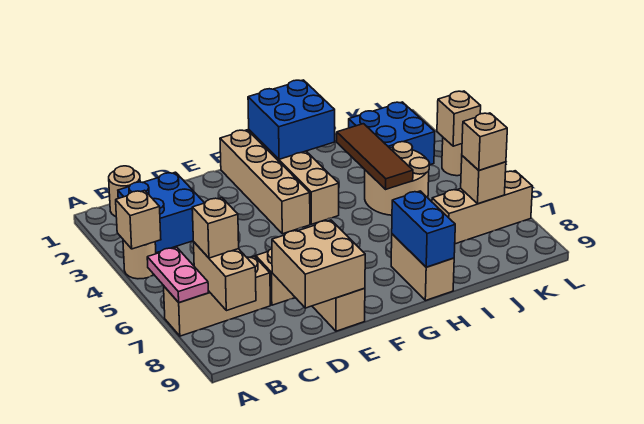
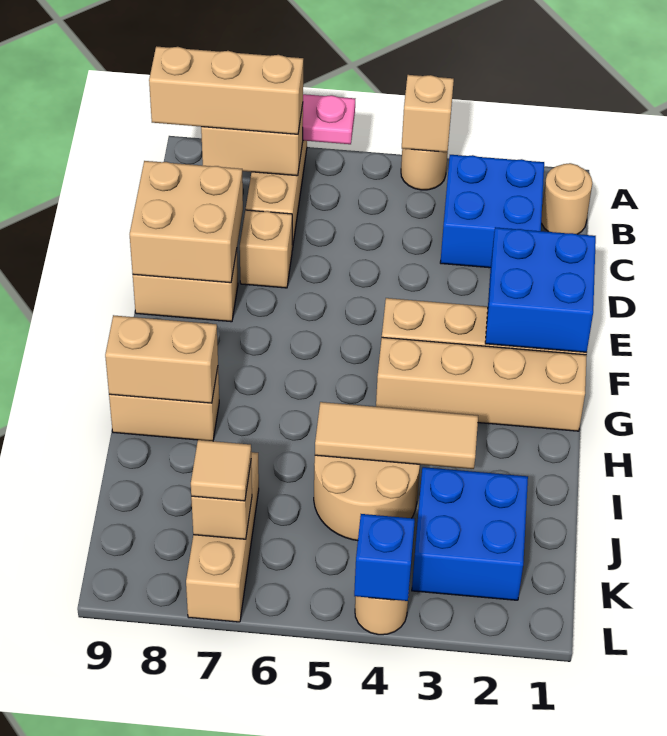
tan brick B7 level 3 -> tan brick B7:B9 level 3
blue brick G1:H2 level 2 -> blue brick E1:F2 level 2
blue brick H8:H9 level 2 -> tan brick H8:H9 level 2
brown tile I3:I5 level 2 -> tan tile I3:I5 level 2
tan brick K7 level 3 -> tan tile K7 level 3
tan brick L4 level 2 -> blue brick L4 level 2

